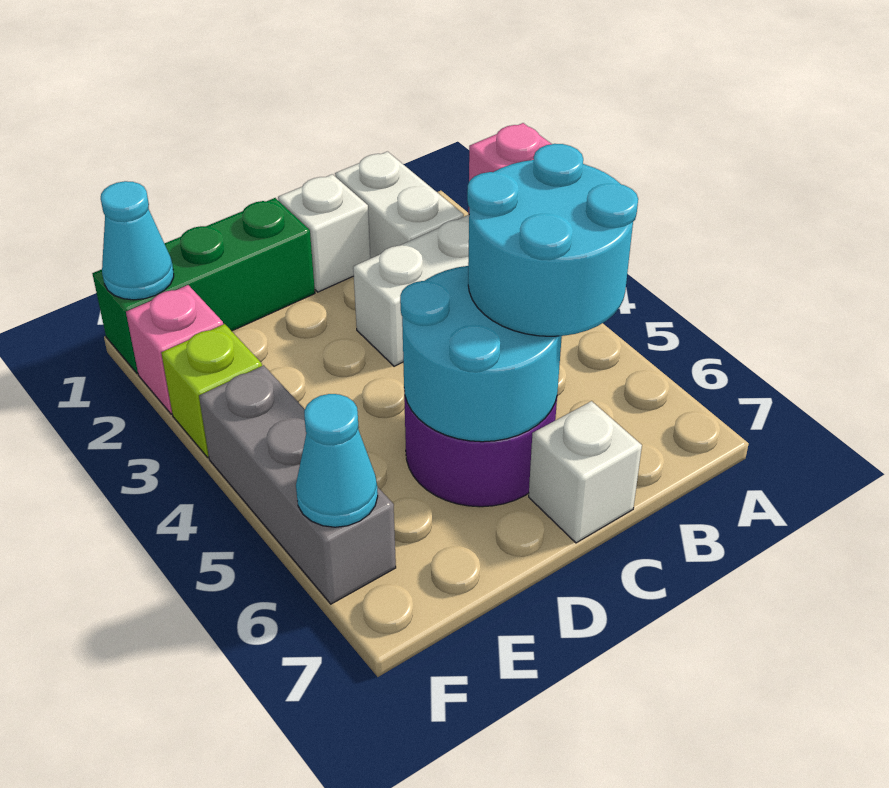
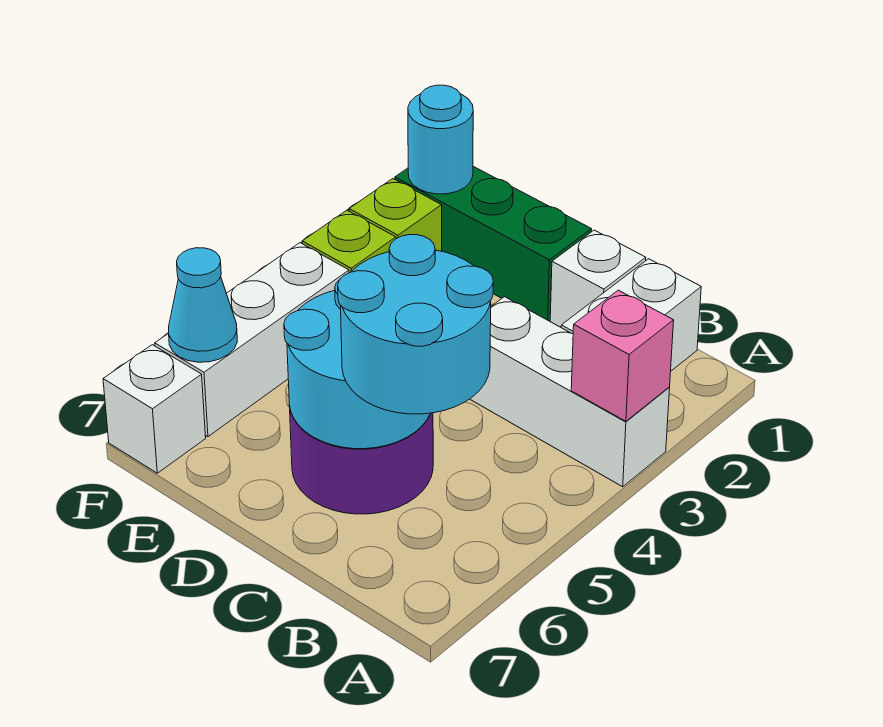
white brick C7 level 1 -> white brick F7 level 1
cyan cone F1 level 2 -> cyan round brick F1 level 2
pink brick F2 level 1 -> lime brick F2 level 1
grey brick F4:F6 level 1 -> white brick F4:F6 level 1

